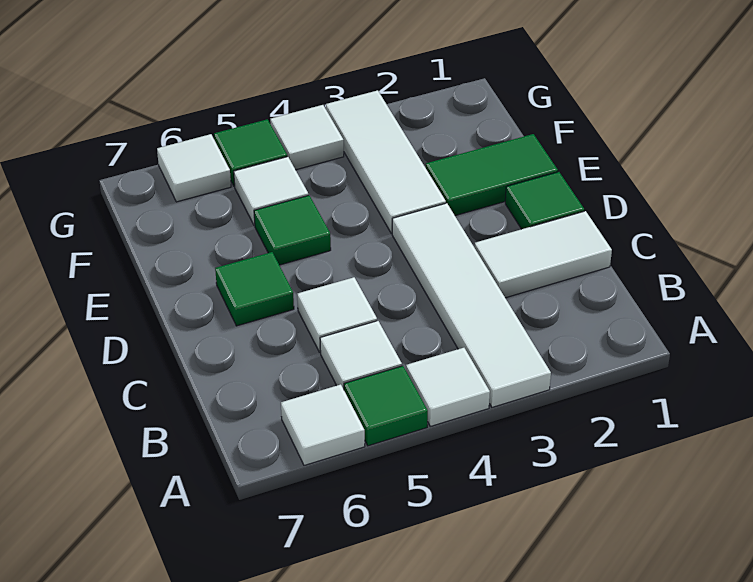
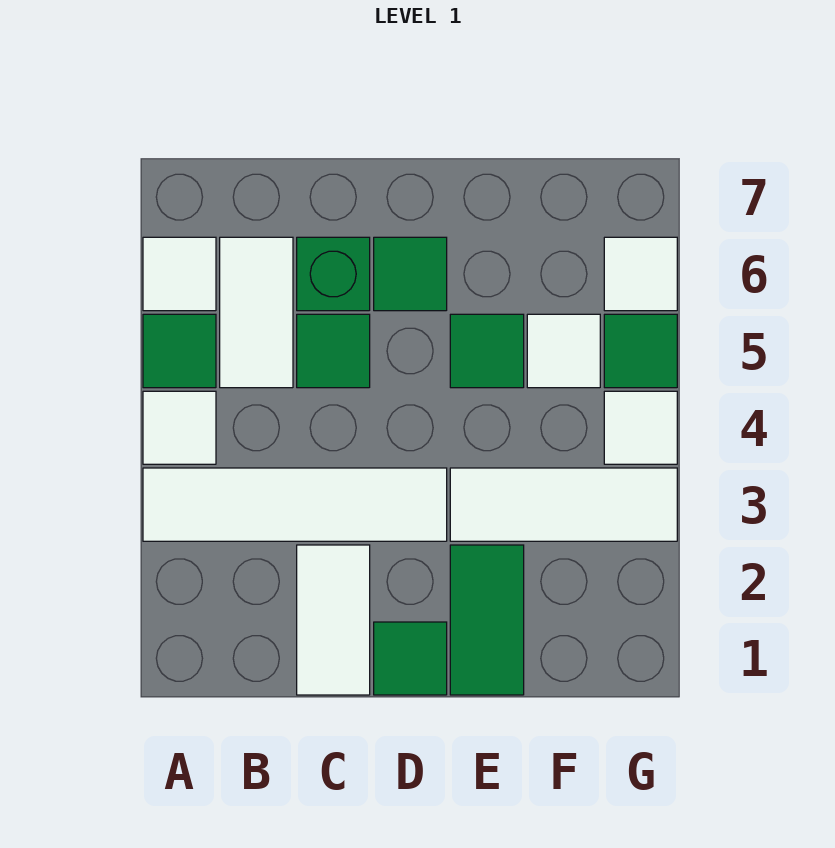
white tile B5 level 1 -> white tile B5:B6 level 1
white tile C5 level 1 -> green tile C5 level 1
none -> green brick C6 level 1

